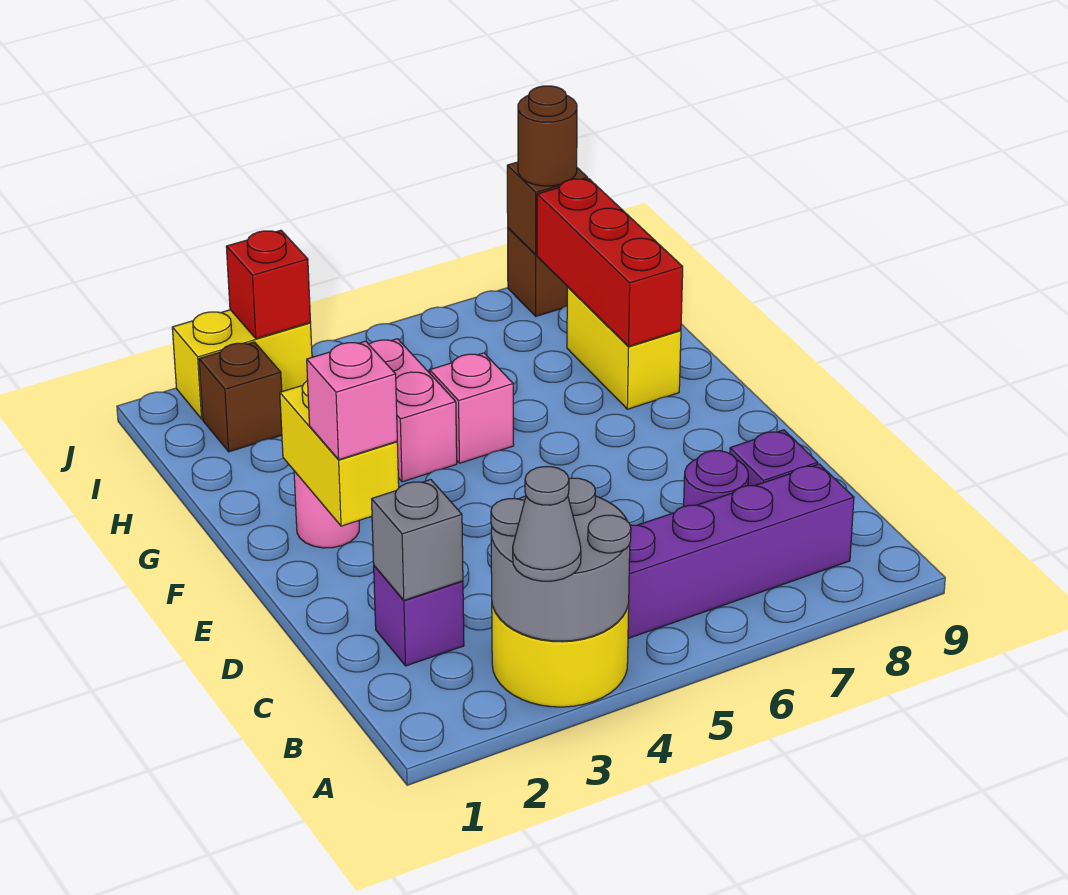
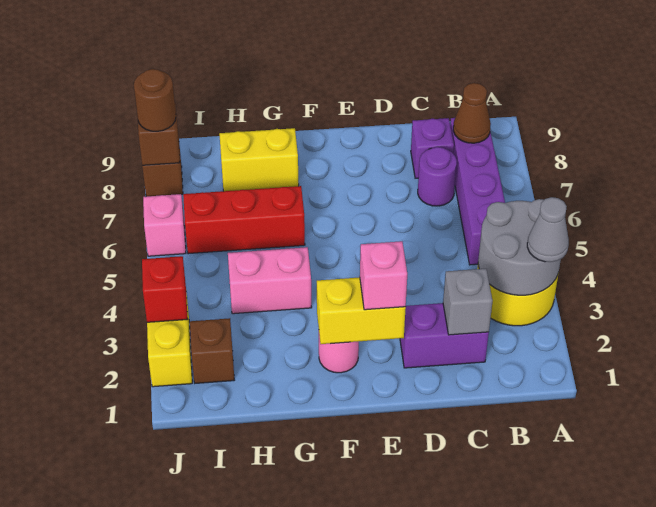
none -> brown cone B8 level 2
purple brick C2 level 1 -> purple brick C2:D2 level 1
pink brick G5 level 1 -> pink brick J6 level 1
red brick G8:I8 level 2 -> red brick G6:I6 level 1

